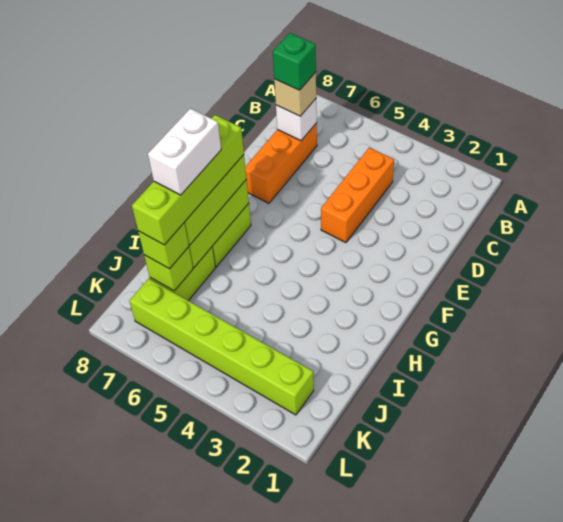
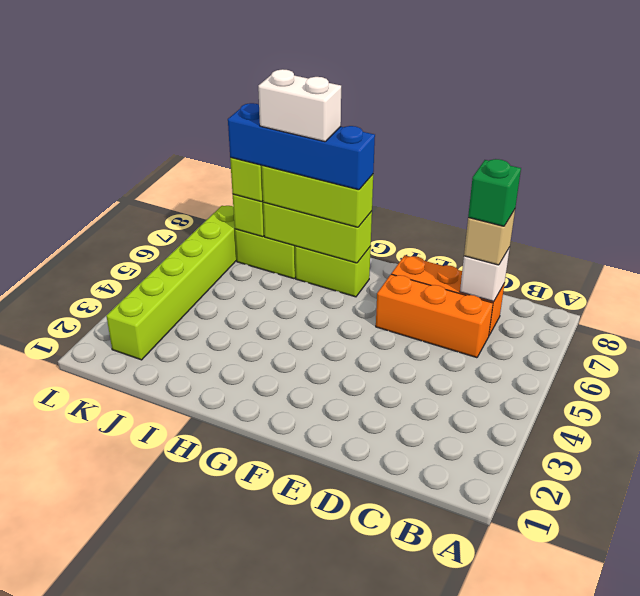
orange brick C4:E4 level 1 -> orange brick C6:E6 level 1
lime brick G7:J7 level 4 -> blue brick G7:J7 level 4

